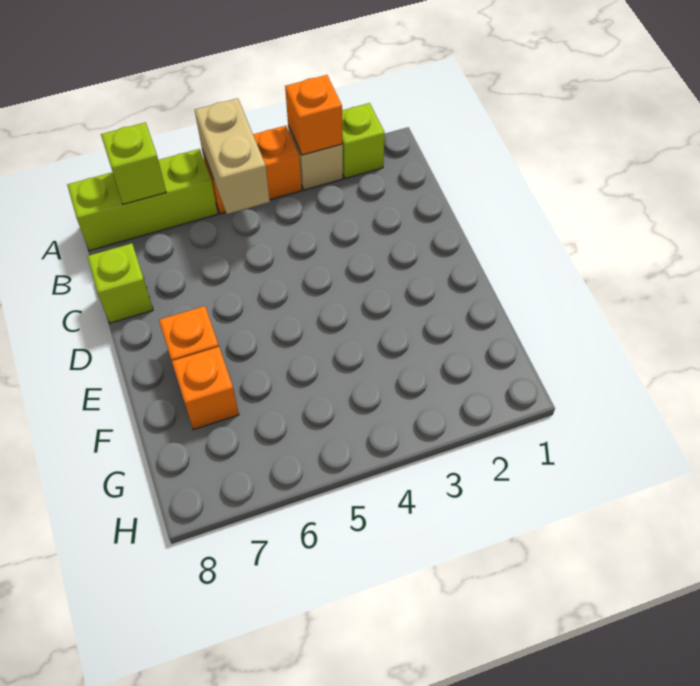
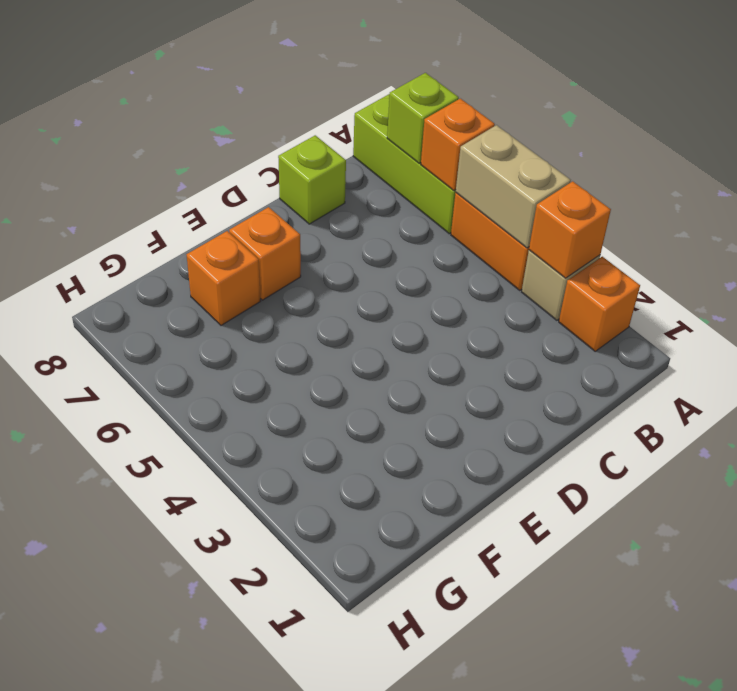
lime brick A2 level 1 -> orange brick A2 level 1
tan brick A5:B5 level 2 -> tan brick A4:A5 level 2
none -> orange brick A6 level 2

